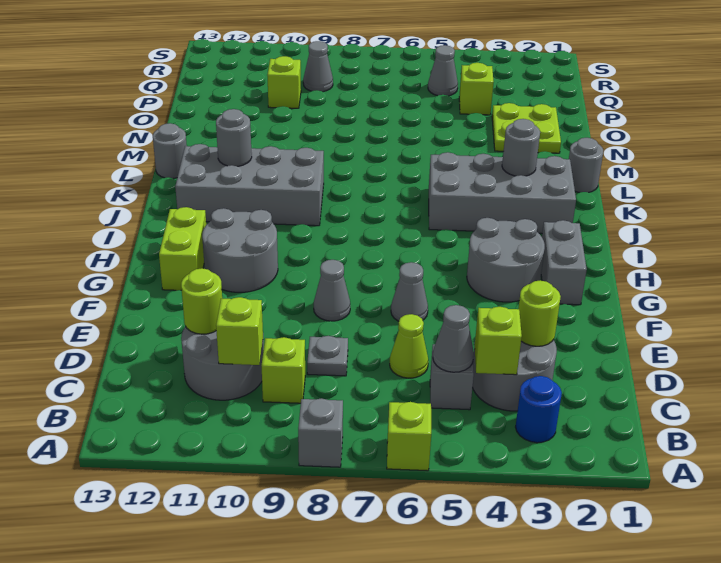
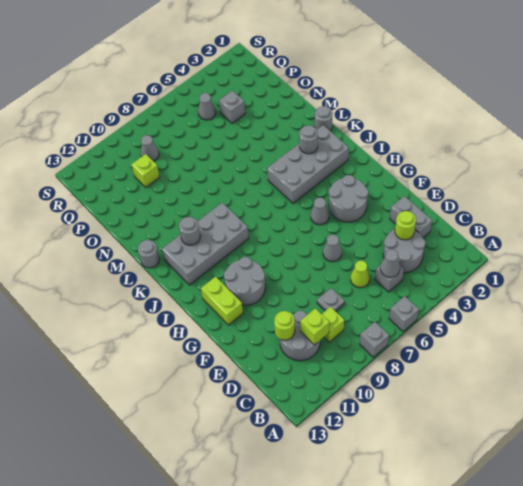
lime brick A6 level 1 -> grey brick A6 level 1
blue round brick B3 level 1 -> none
lime brick C4 level 2 -> none
grey cone F8 level 1 -> grey cone H5 level 1
grey brick G2:H2 level 1 -> grey brick D2:E2 level 1
lime plate N2:O3 level 1 -> none
lime brick P4 level 1 -> grey brick P4 level 1

